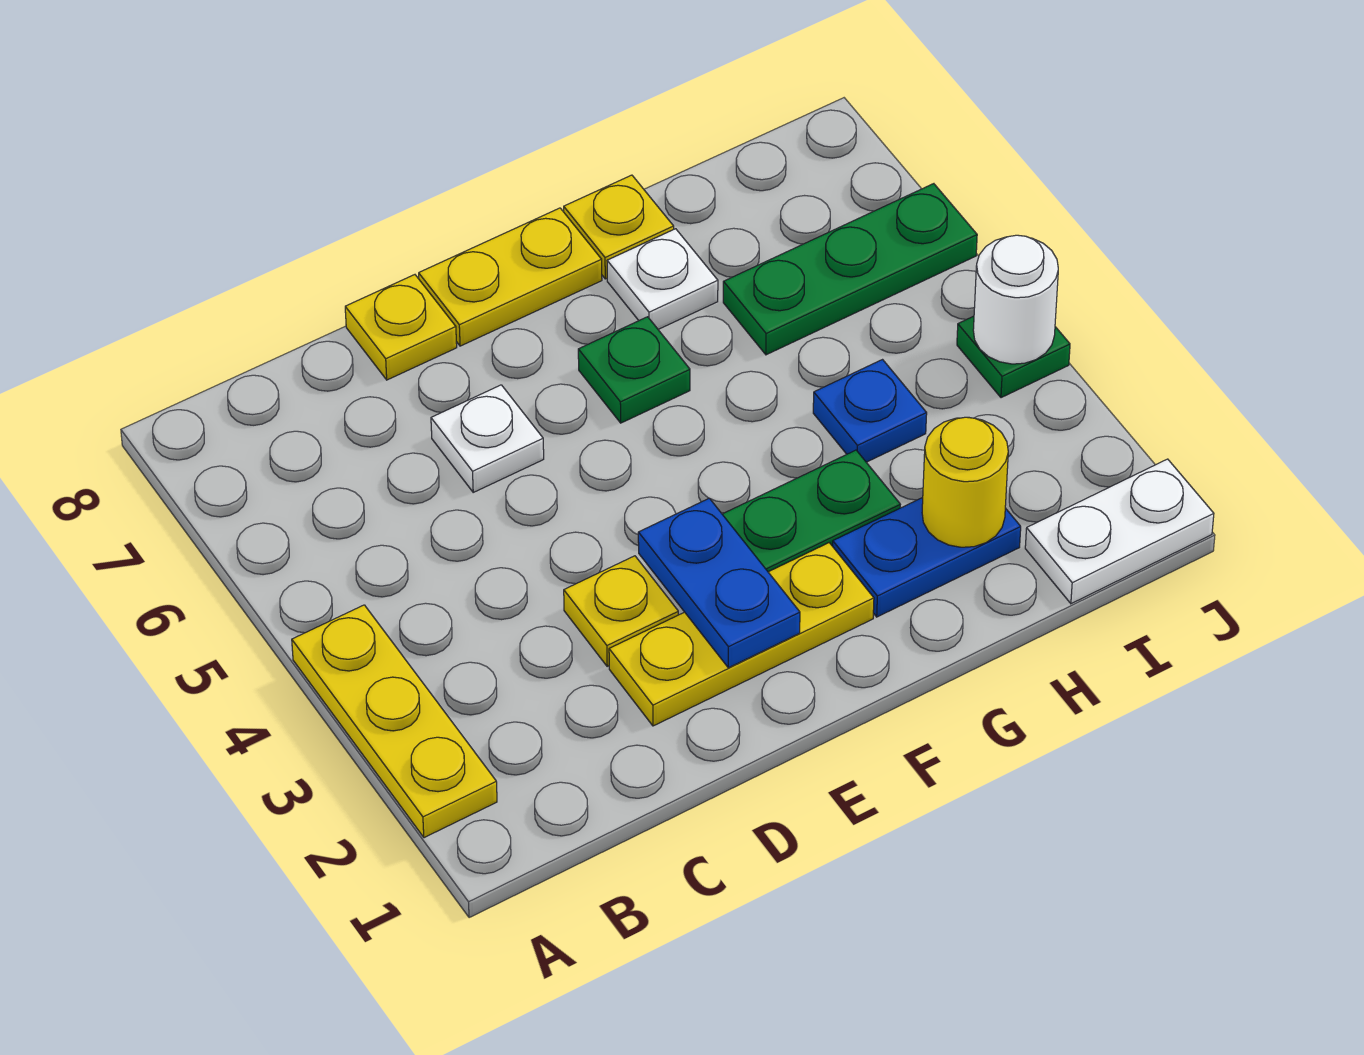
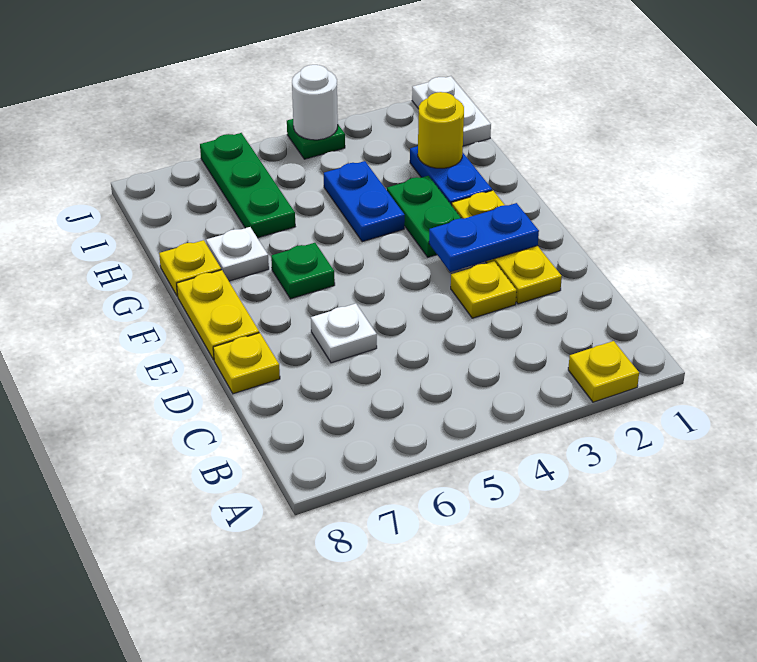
yellow plate A2:A4 level 1 -> yellow plate A2 level 1
blue plate H4 level 1 -> blue plate G4:H4 level 1

